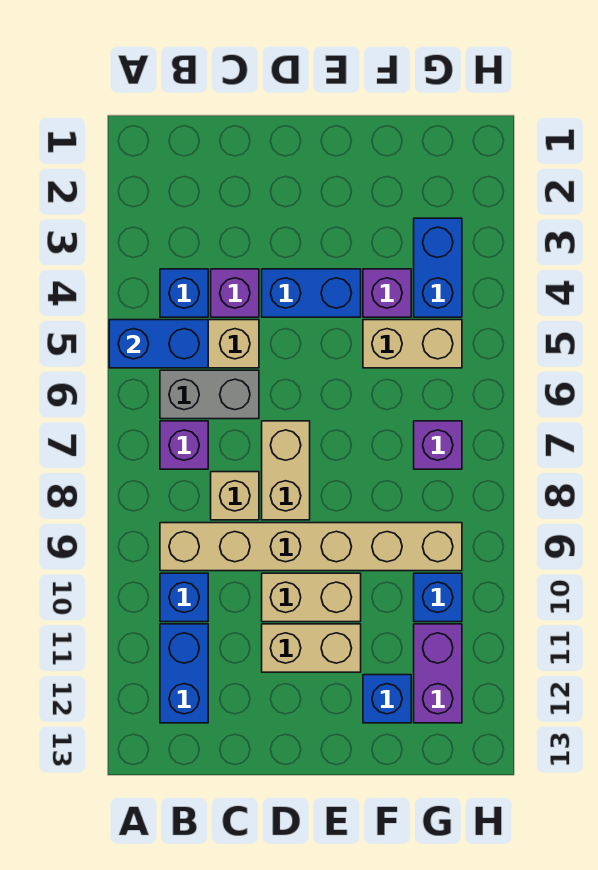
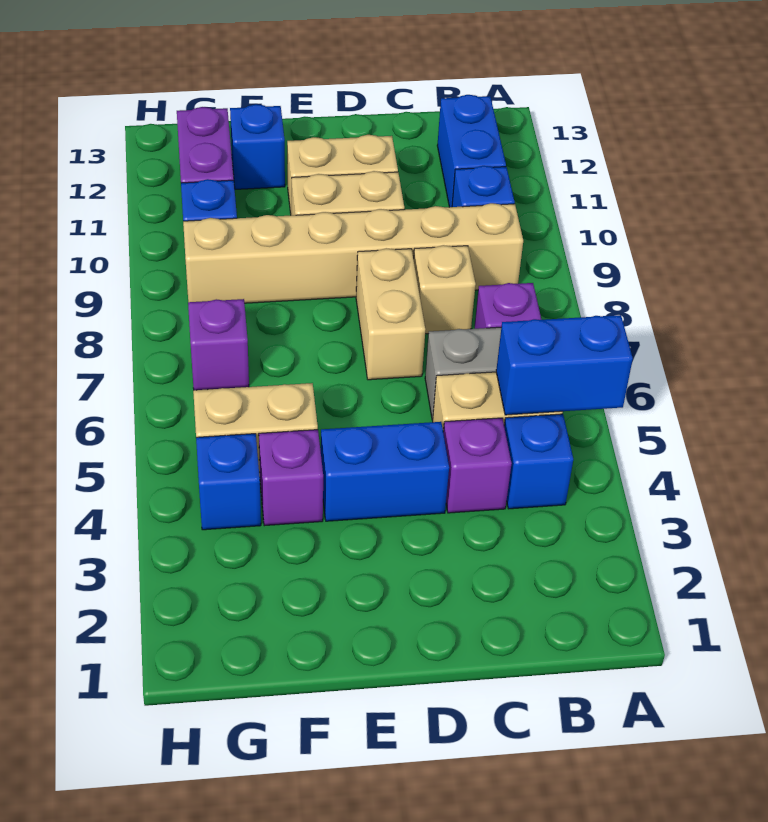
blue brick G3:G4 level 1 -> blue brick G4 level 1

